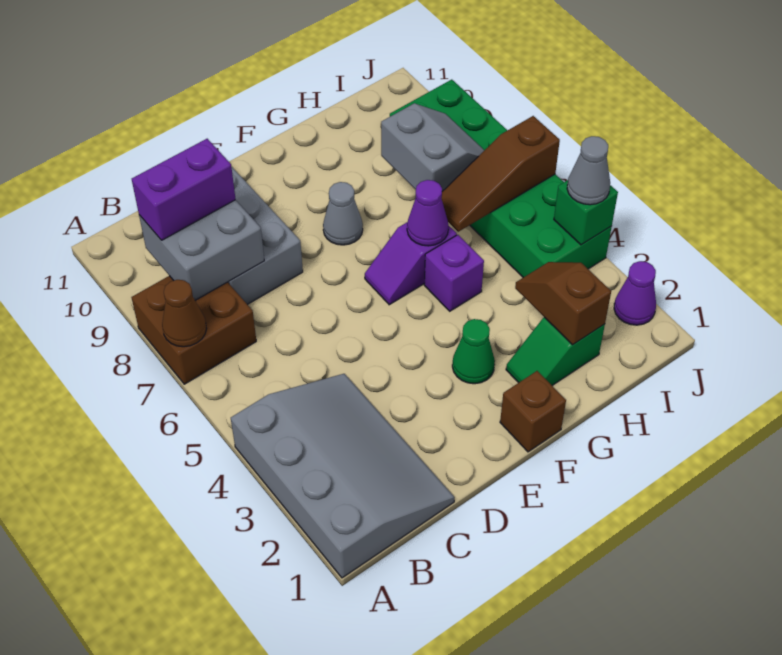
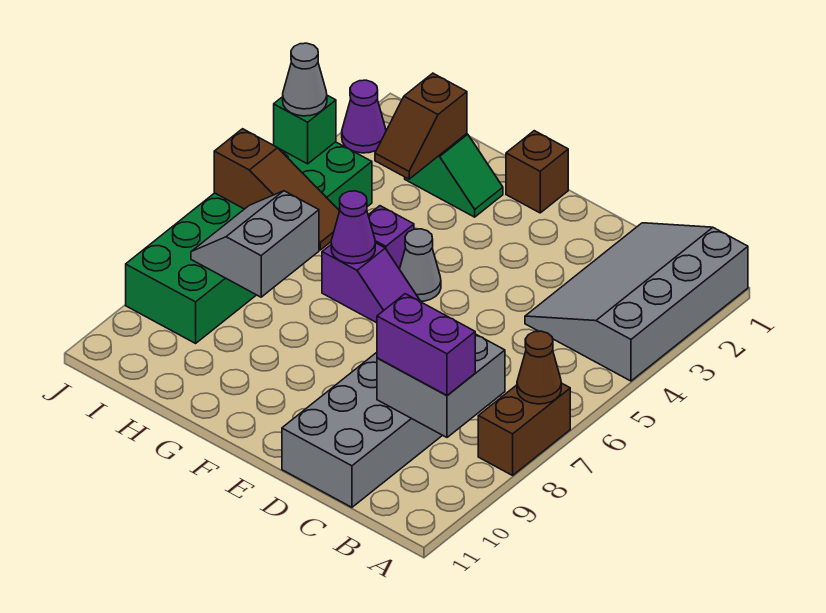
brown brick A7:B8 level 1 -> brown brick A7:A8 level 1
green cone F3 level 1 -> none
grey cone F8 level 1 -> grey cone F5 level 1

